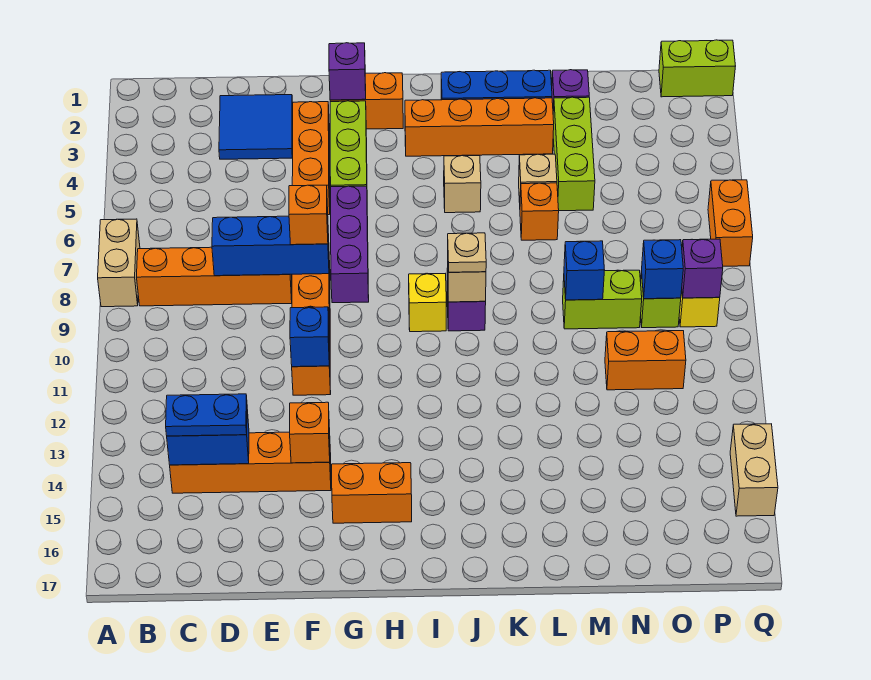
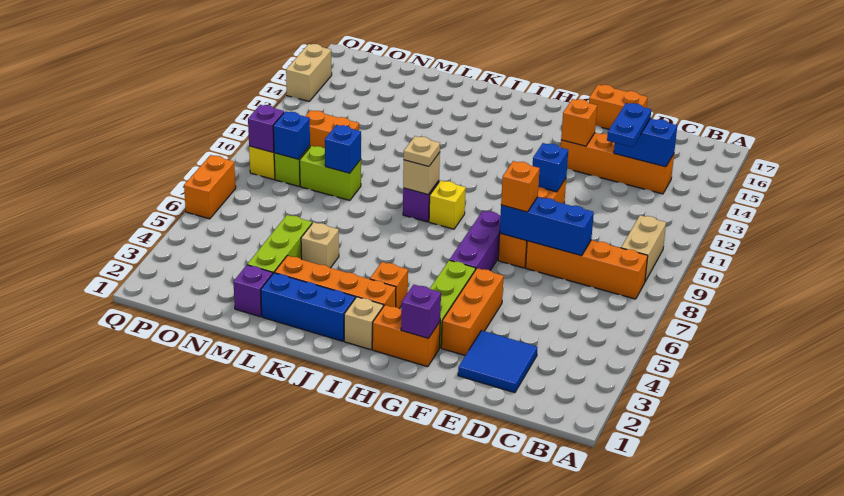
tan brick A7:A8 level 1 -> tan brick B9:B10 level 1
blue plate C14:D14 level 3 -> blue plate D13:D14 level 3
orange brick G15:H15 level 1 -> orange brick E17:F17 level 1
tan brick J5 level 1 -> tan brick I2 level 1
orange brick L6 level 1 -> orange brick I4 level 1
lime brick P1:Q1 level 1 -> none

